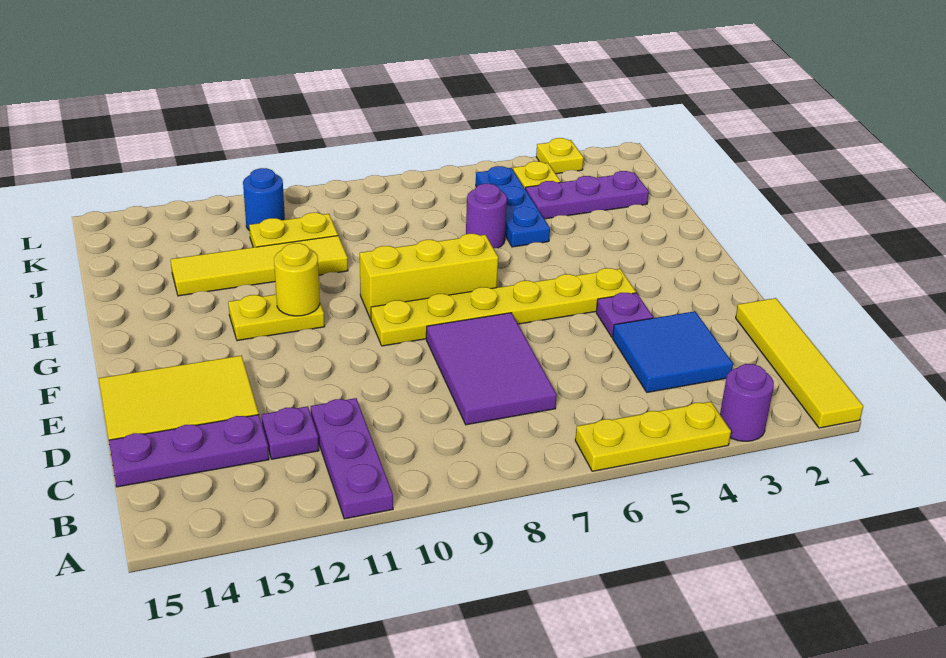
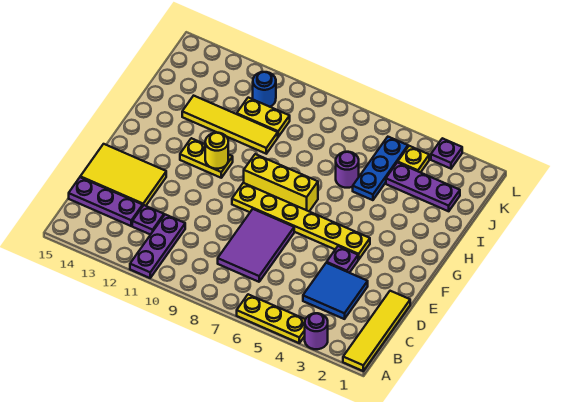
yellow plate L3 level 1 -> purple plate L3 level 1

